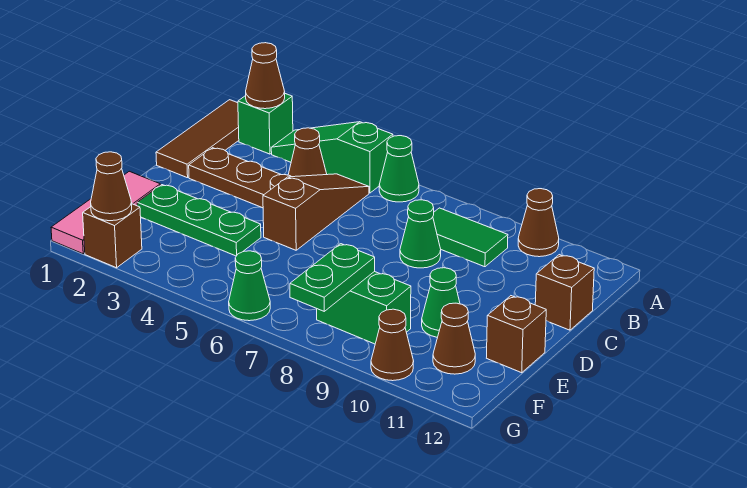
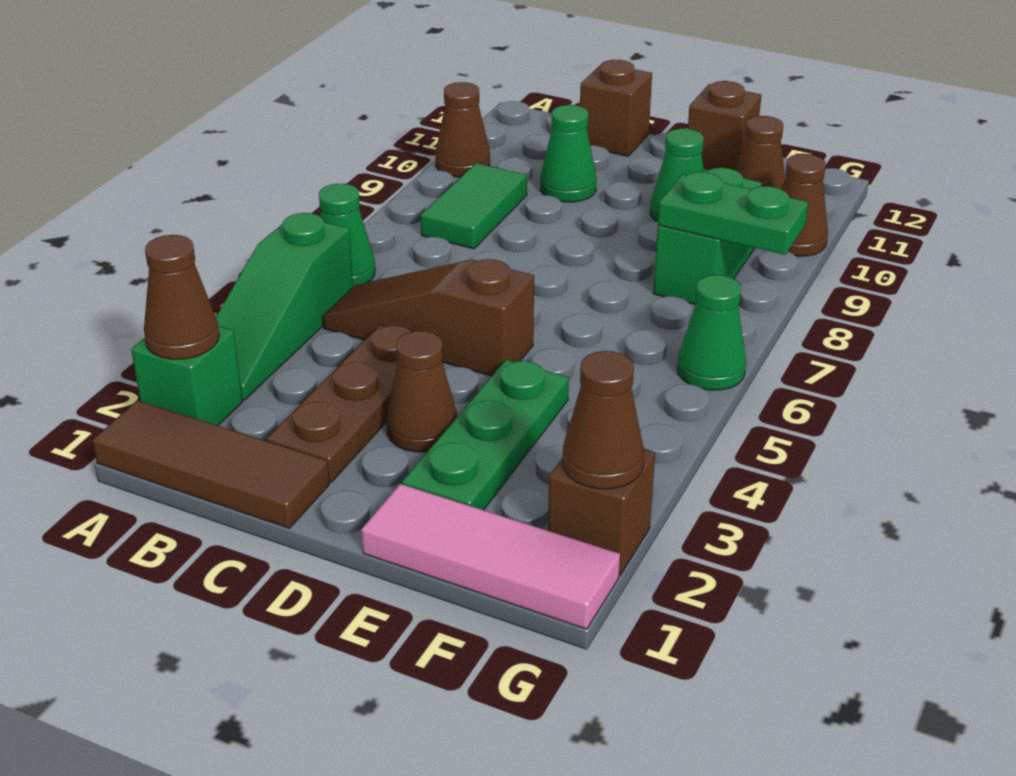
brown cone B4 level 1 -> brown cone D3 level 1
green cone C8 level 1 -> green cone C10 level 1

